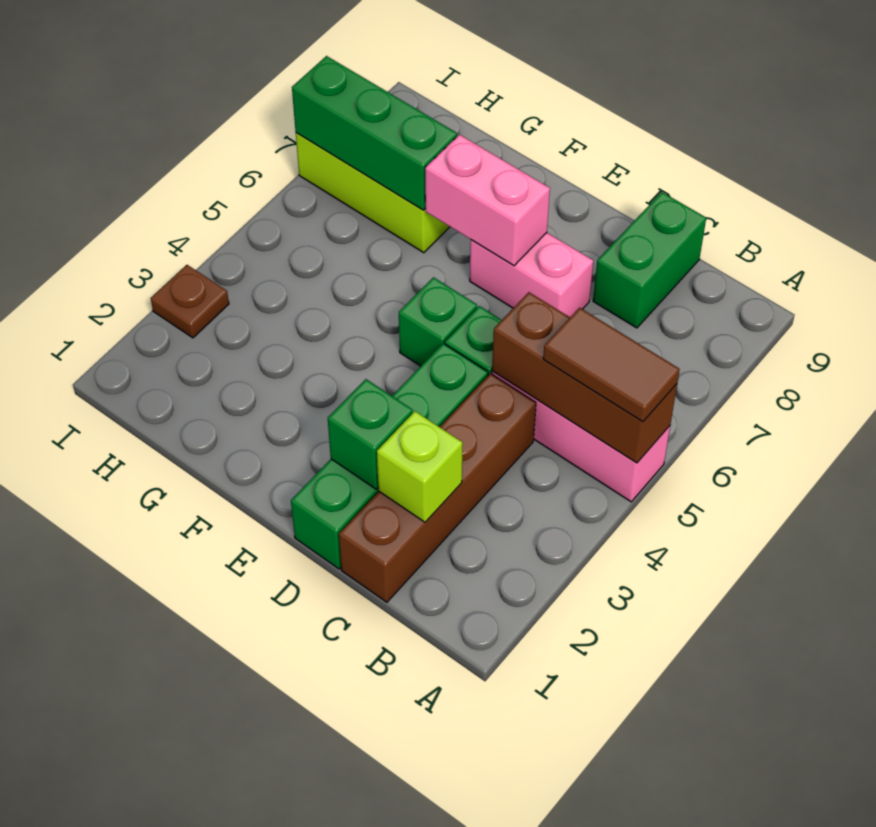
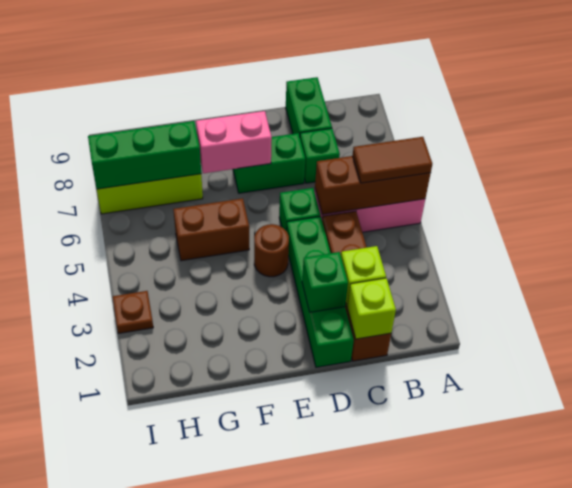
none -> lime brick C1 level 2
pink brick D7:E7 level 1 -> green brick D7:E7 level 1
none -> brown round brick E4 level 1
green brick E5 level 1 -> green brick C7 level 1
none -> brown brick F5:G5 level 1

